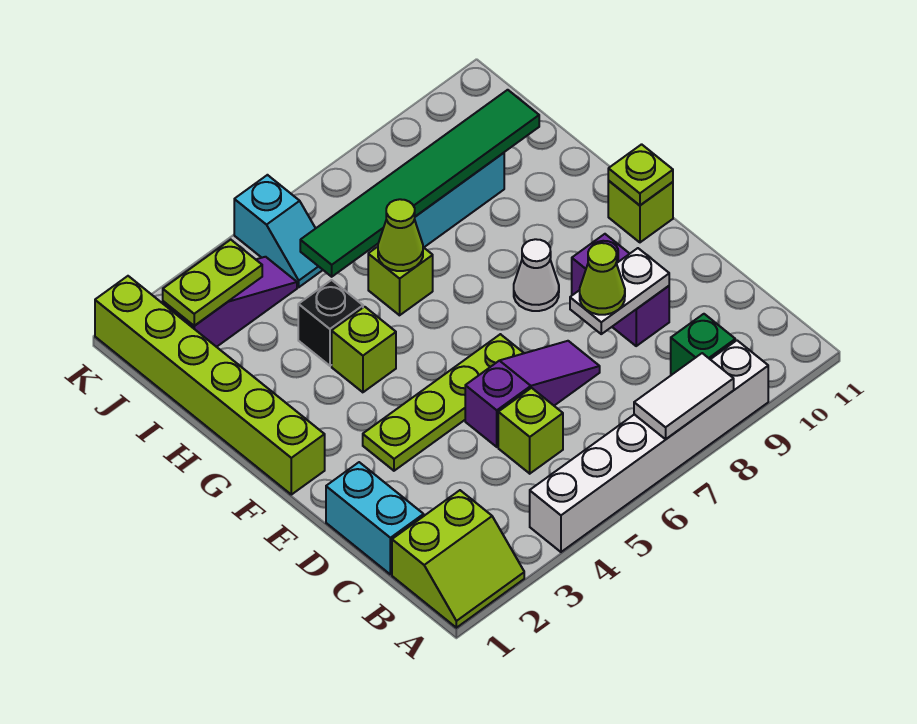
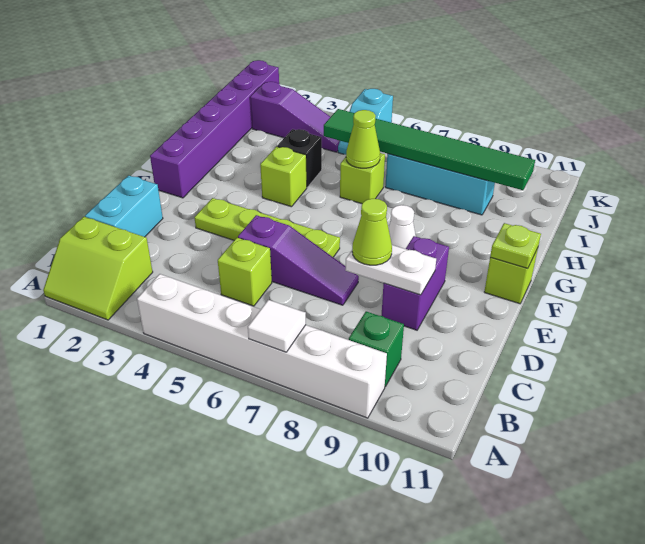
white tile A7:A8 level 2 -> white tile A7 level 2
lime brick F1:K1 level 1 -> purple brick F1:K1 level 1
lime plate J2:J3 level 2 -> none

